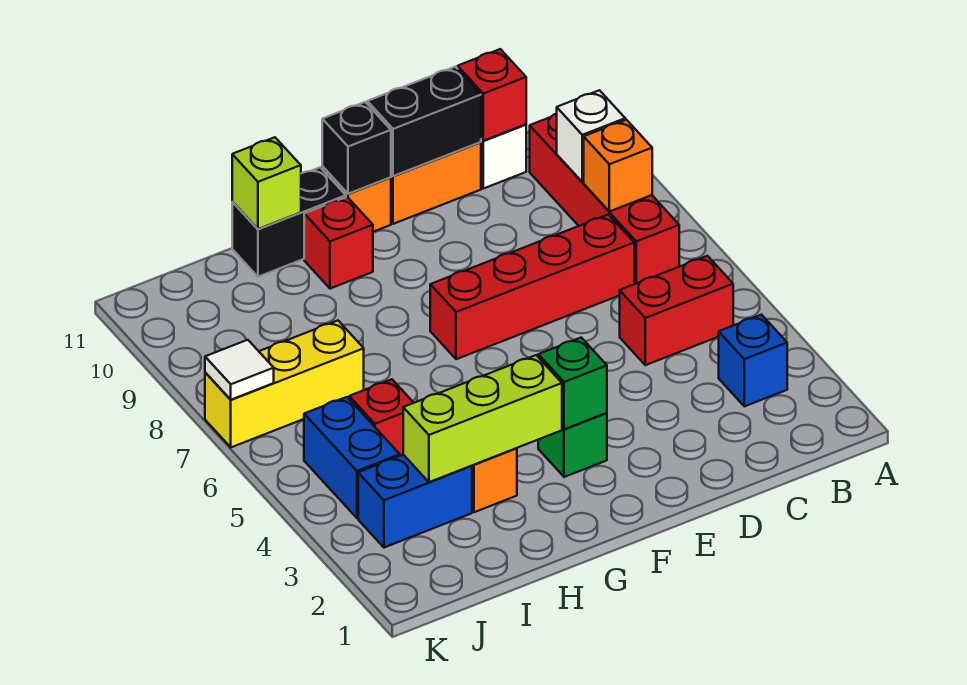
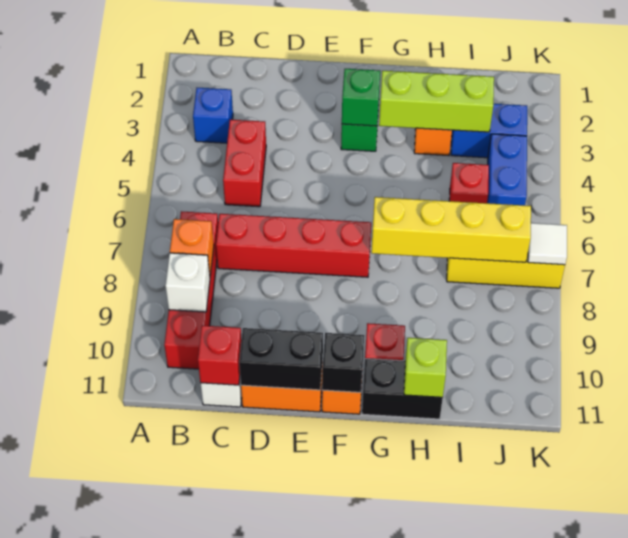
red brick B5:C5 level 1 -> red brick C4:C5 level 1
none -> yellow brick G7:J7 level 2

